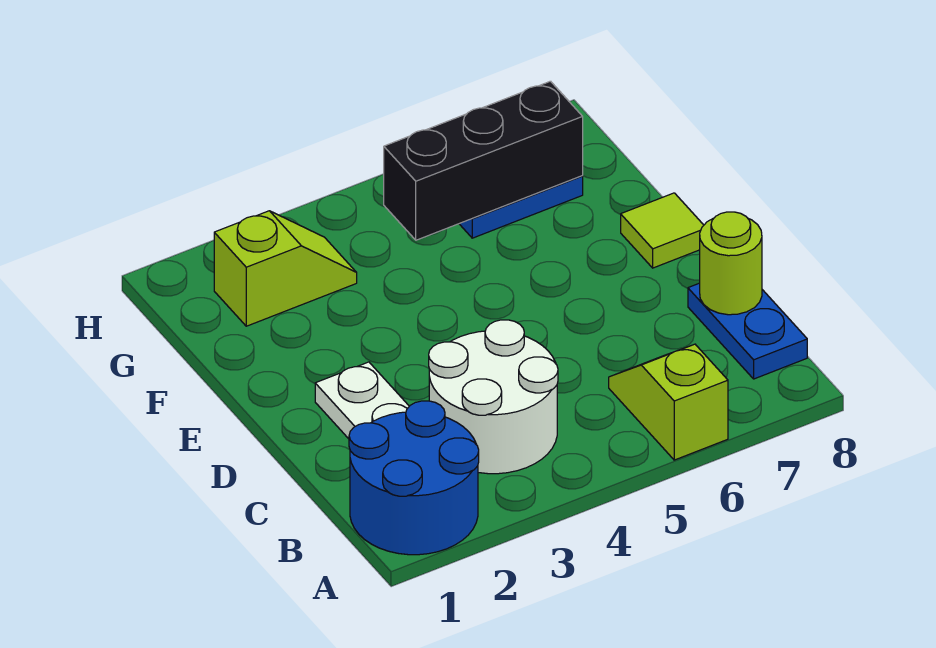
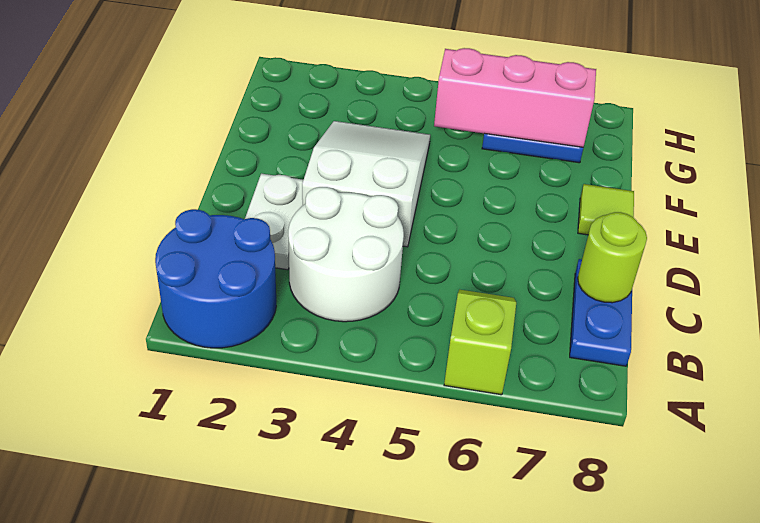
none -> white slope D3:F4 level 1 top D
lime slope G2:G3 level 1 top 2 -> none
black brick G5:G7 level 2 -> pink brick G5:G7 level 2

